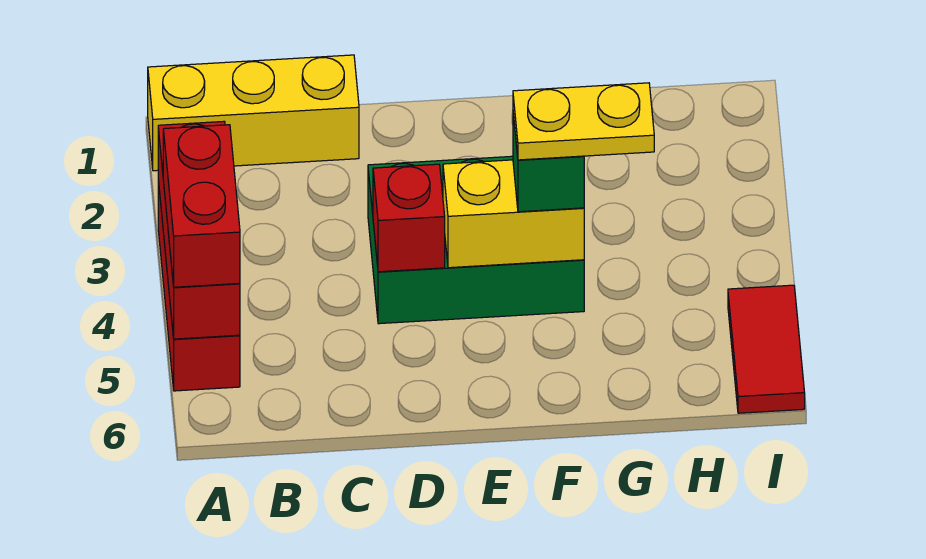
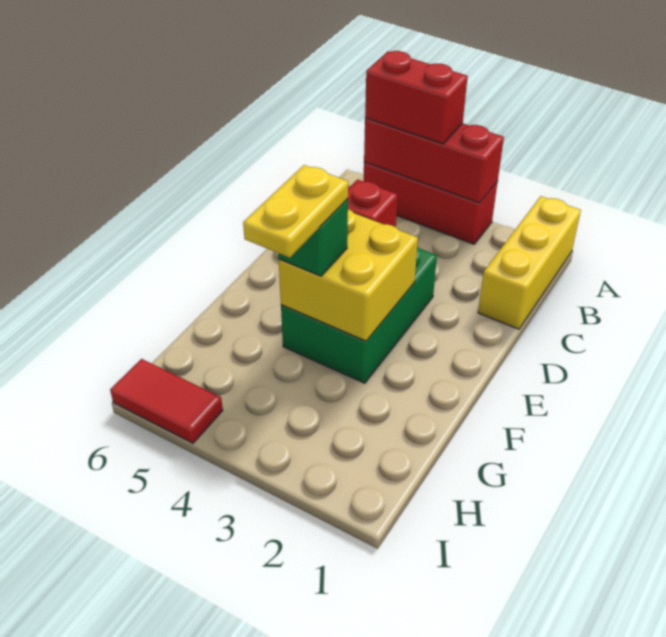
yellow brick E4:F4 level 2 -> yellow brick E3:F4 level 2

